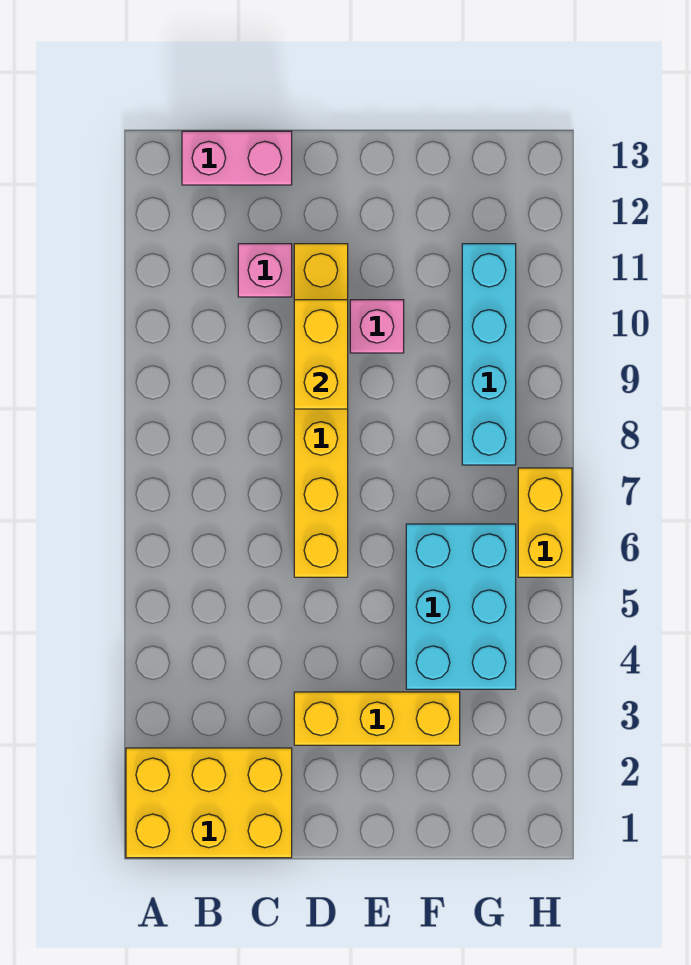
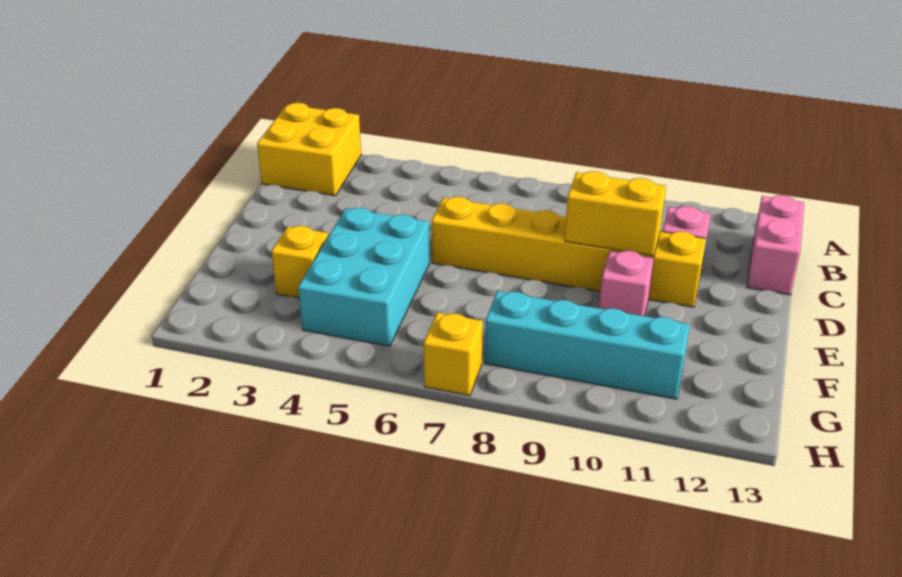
yellow brick A1:C2 level 1 -> yellow brick A1:B2 level 1
yellow brick D3:F3 level 1 -> yellow brick F3 level 1
cyan brick F4:G6 level 1 -> cyan brick E4:G5 level 1
yellow brick H6:H7 level 1 -> yellow brick H7 level 1

